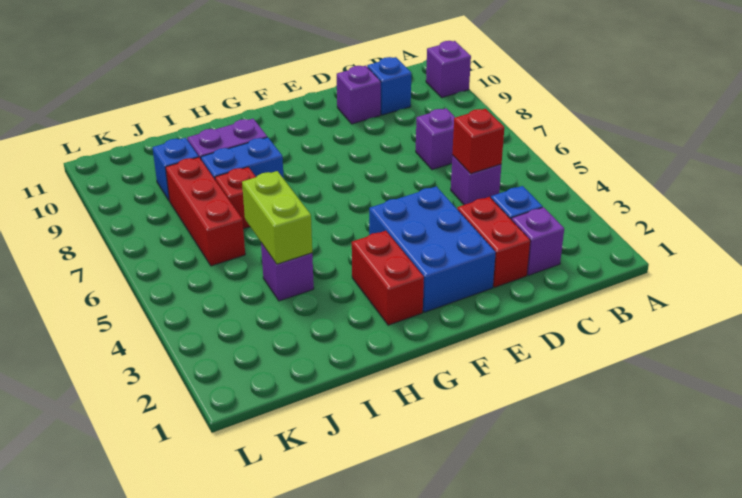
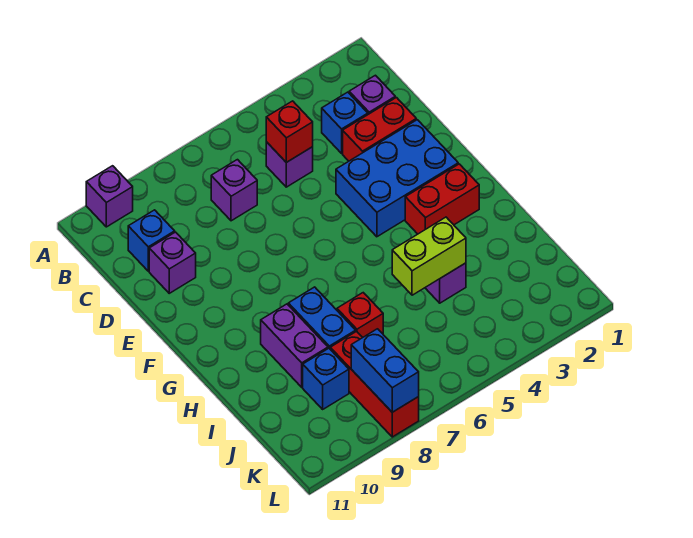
red brick J6:J8 level 1 -> red brick J8:L8 level 1
none -> blue brick K8:L8 level 2

